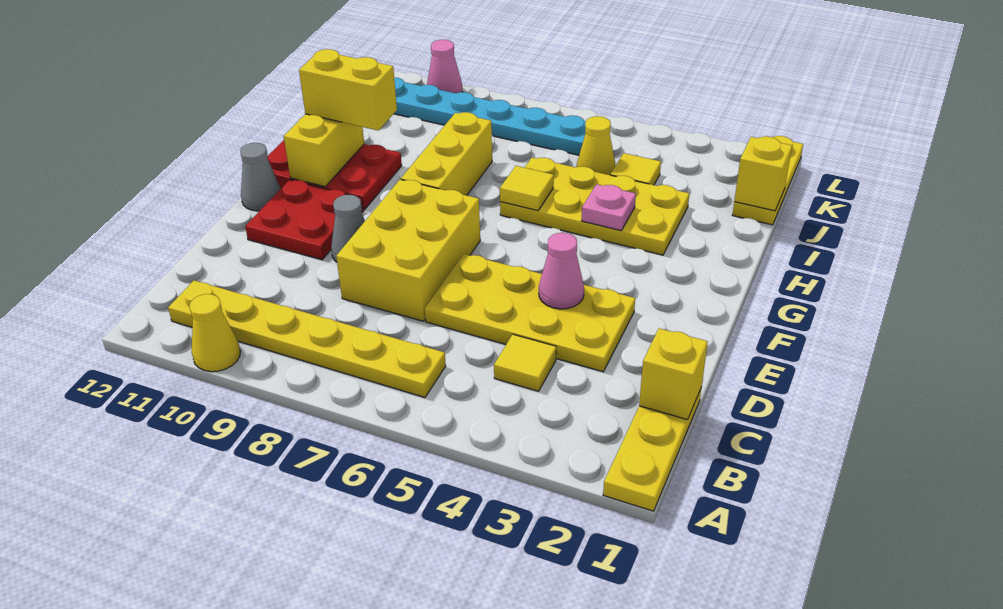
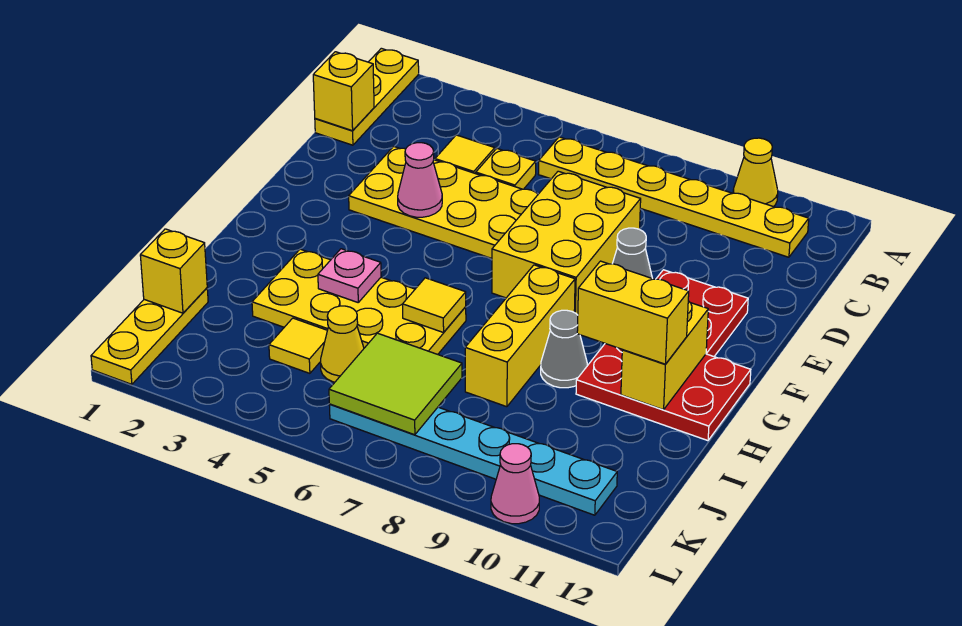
none -> yellow plate C5 level 1
grey cone F12 level 1 -> grey cone H9 level 1
none -> lime tile J6:K7 level 2

